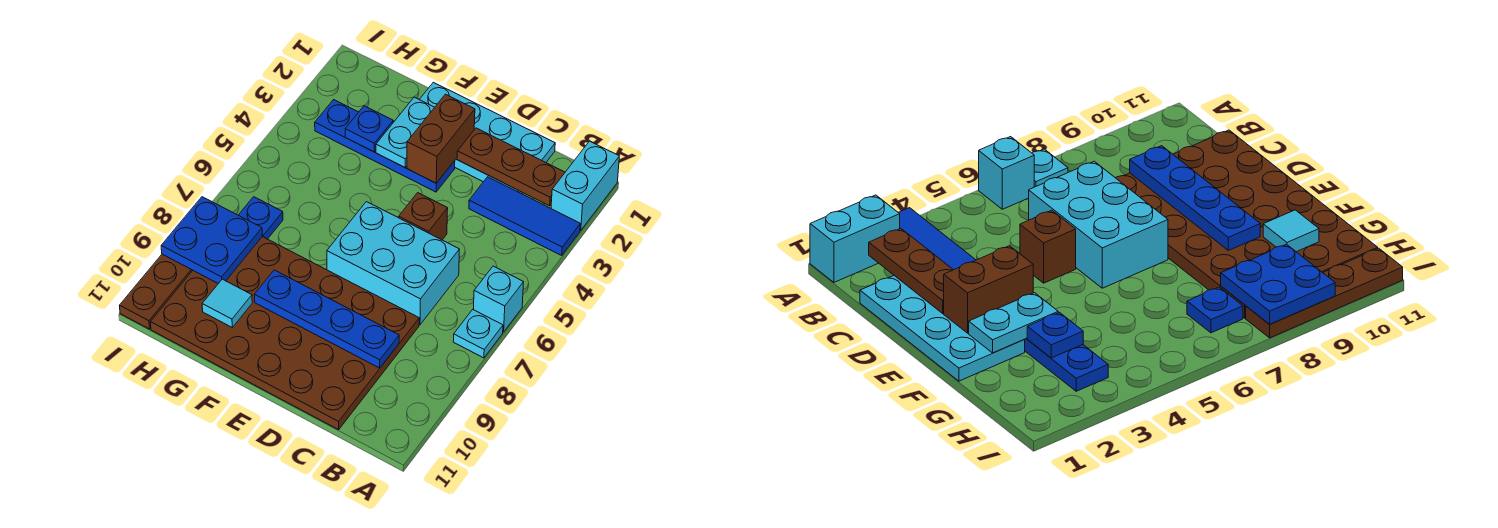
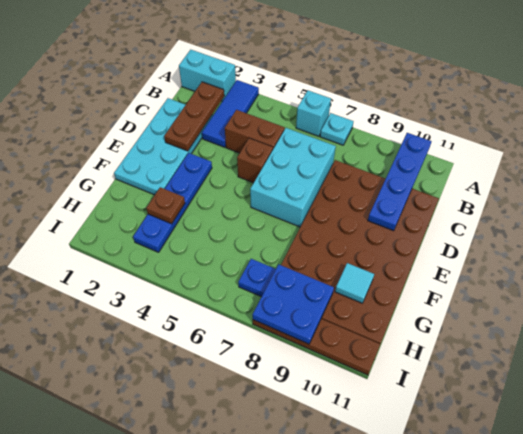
blue plate C9:F9 level 2 -> blue plate A10:D10 level 2
brown brick E2:E3 level 2 -> brown brick C4:C5 level 1
cyan plate F2:F3 level 2 -> none
blue plate G3 level 2 -> brown plate G3 level 2

